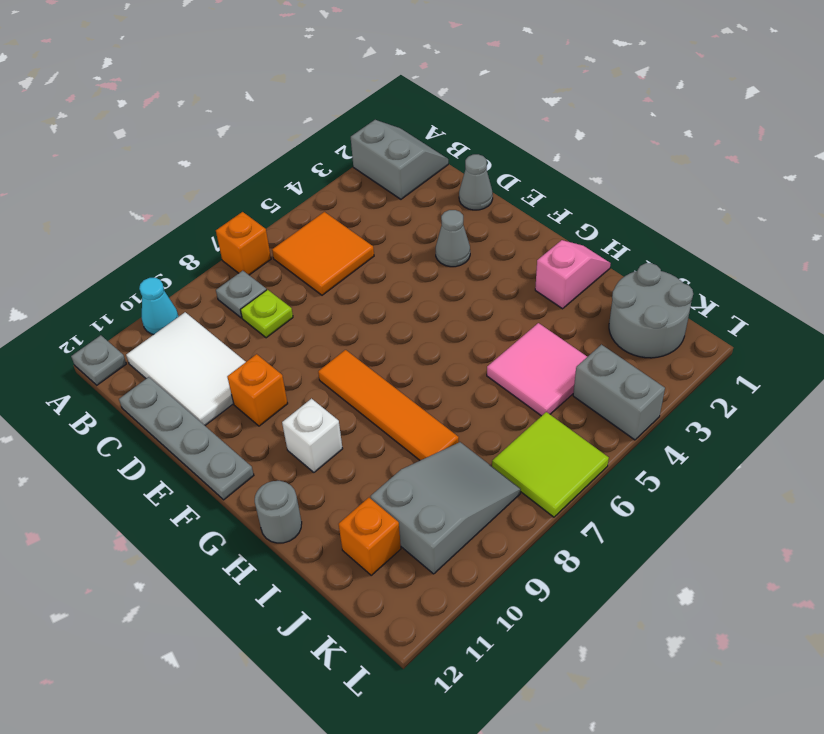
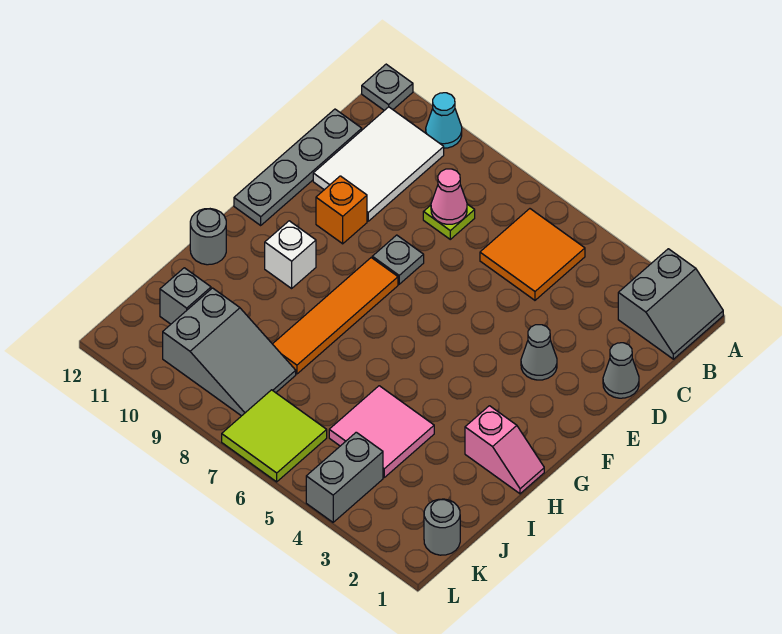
orange brick A7 level 1 -> none
grey plate B8 level 1 -> grey plate E8 level 1
none -> pink cone C8 level 2
grey round brick J1:K2 level 1 -> grey round brick K1 level 1
orange brick J11 level 1 -> grey brick J11 level 1

